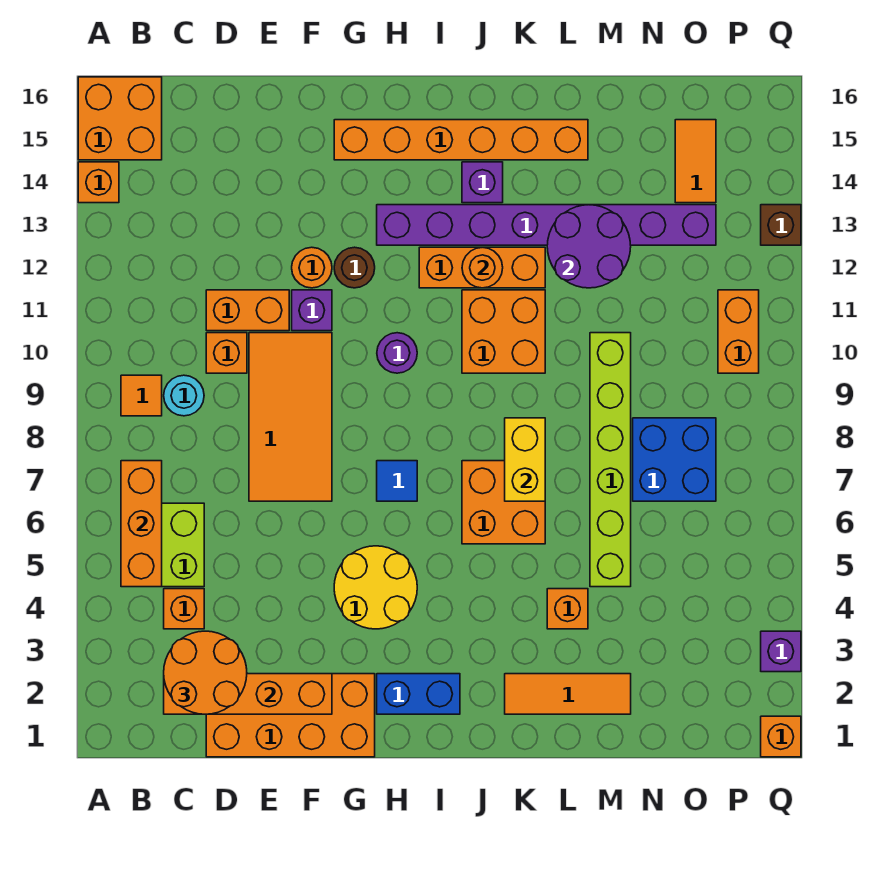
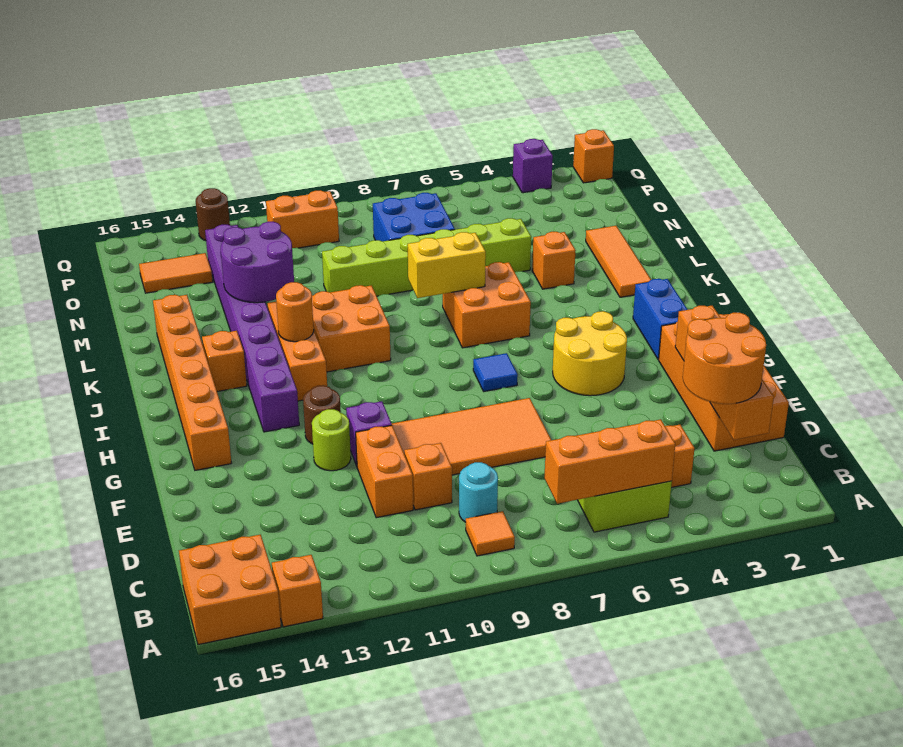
orange round brick F12 level 1 -> lime round brick F12 level 1
purple round brick H10 level 1 -> none
purple brick J14 level 1 -> orange brick J14 level 1
brown brick Q13 level 1 -> brown round brick Q13 level 1

